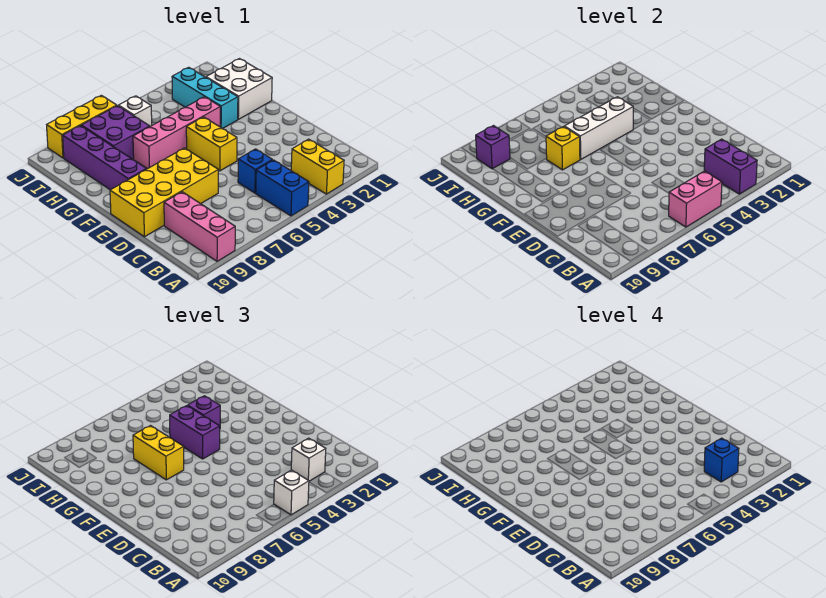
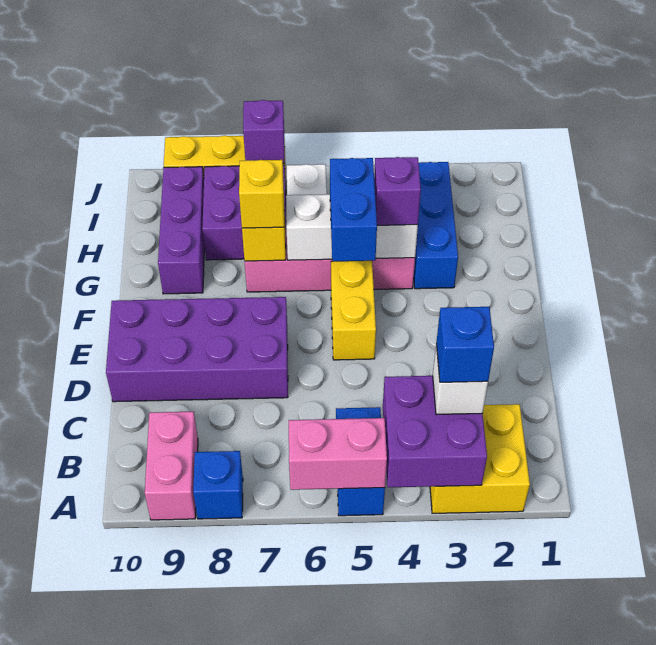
yellow brick A3:B3 level 1 -> yellow brick A2:B3 level 1
purple brick A3:B3 level 2 -> purple brick A3:B4 level 2
white brick A5 level 3 -> none
pink brick A9:C9 level 1 -> pink brick A9:B9 level 1
blue brick C5 level 1 -> blue brick A8 level 1
yellow brick D7:E10 level 1 -> purple brick D7:E10 level 1
purple brick F5:G5 level 3 -> blue brick F5:G5 level 3
yellow brick F7:G7 level 3 -> yellow brick G7 level 3
purple brick F9:I9 level 1 -> purple brick G9:I9 level 1
white brick G1:H2 level 1 -> none
cyan brick G3:I3 level 1 -> blue brick G3:I3 level 1
purple brick I9 level 2 -> purple brick J7 level 2

